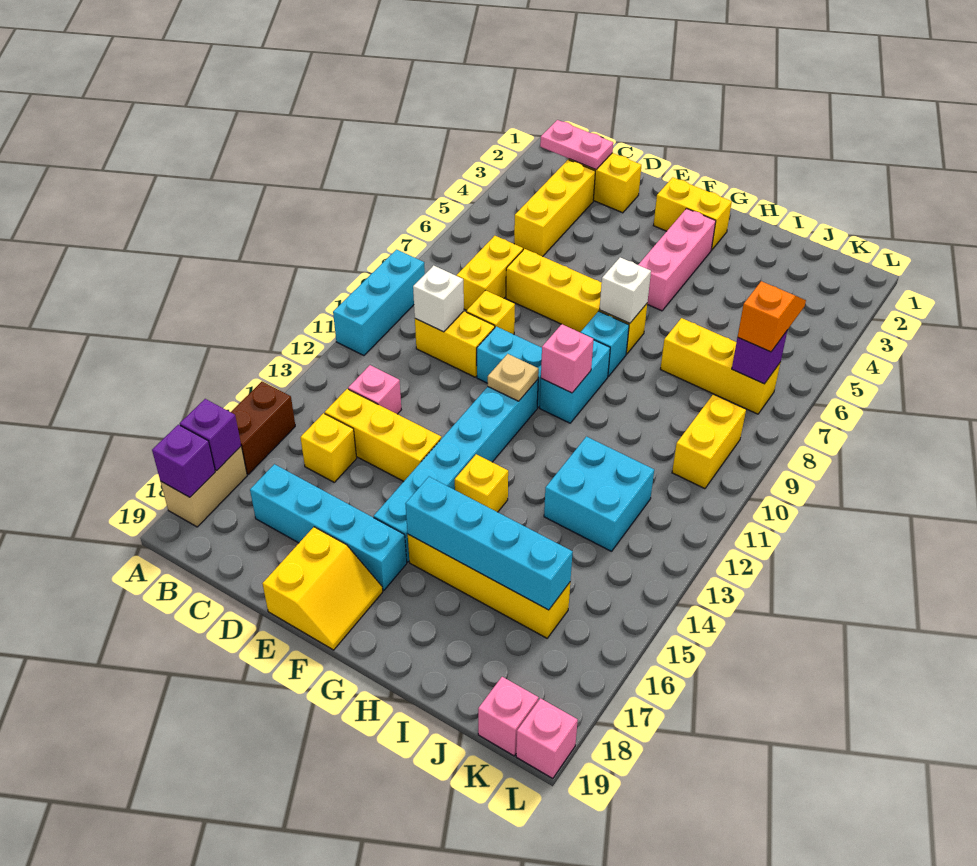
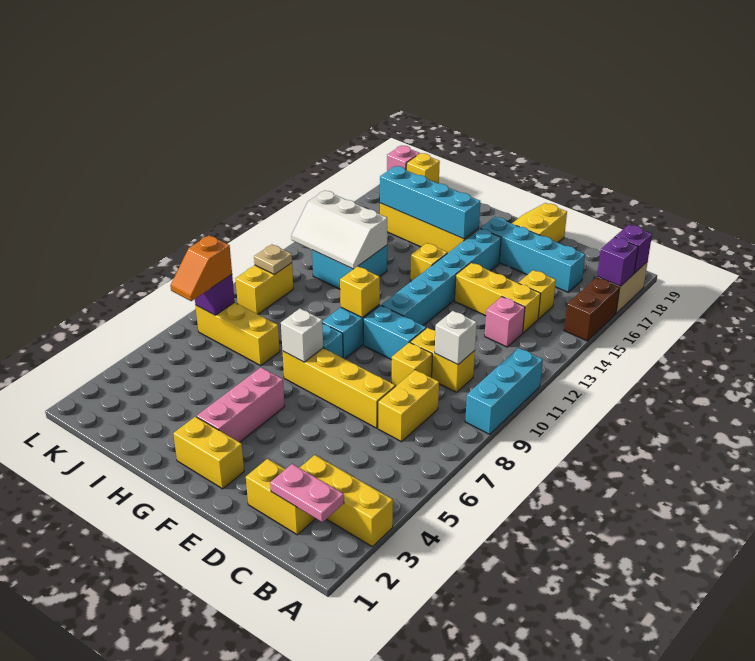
yellow brick C3:C5 level 1 -> yellow brick A3:C3 level 1
tan plate F11 level 2 -> tan plate K10 level 2
pink brick G10 level 2 -> yellow brick G10 level 2
none -> white slope I12:K13 level 2 top 13
pink brick K19 level 1 -> yellow brick K19 level 1

